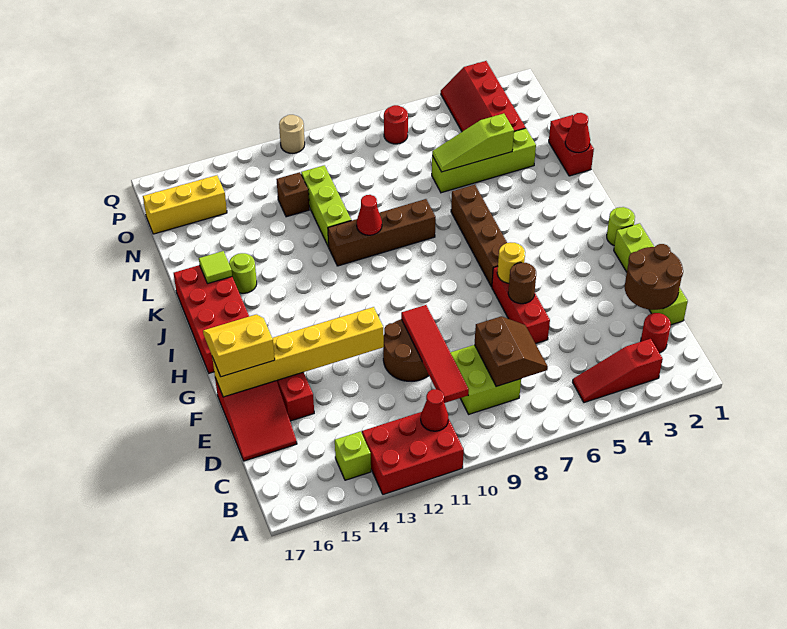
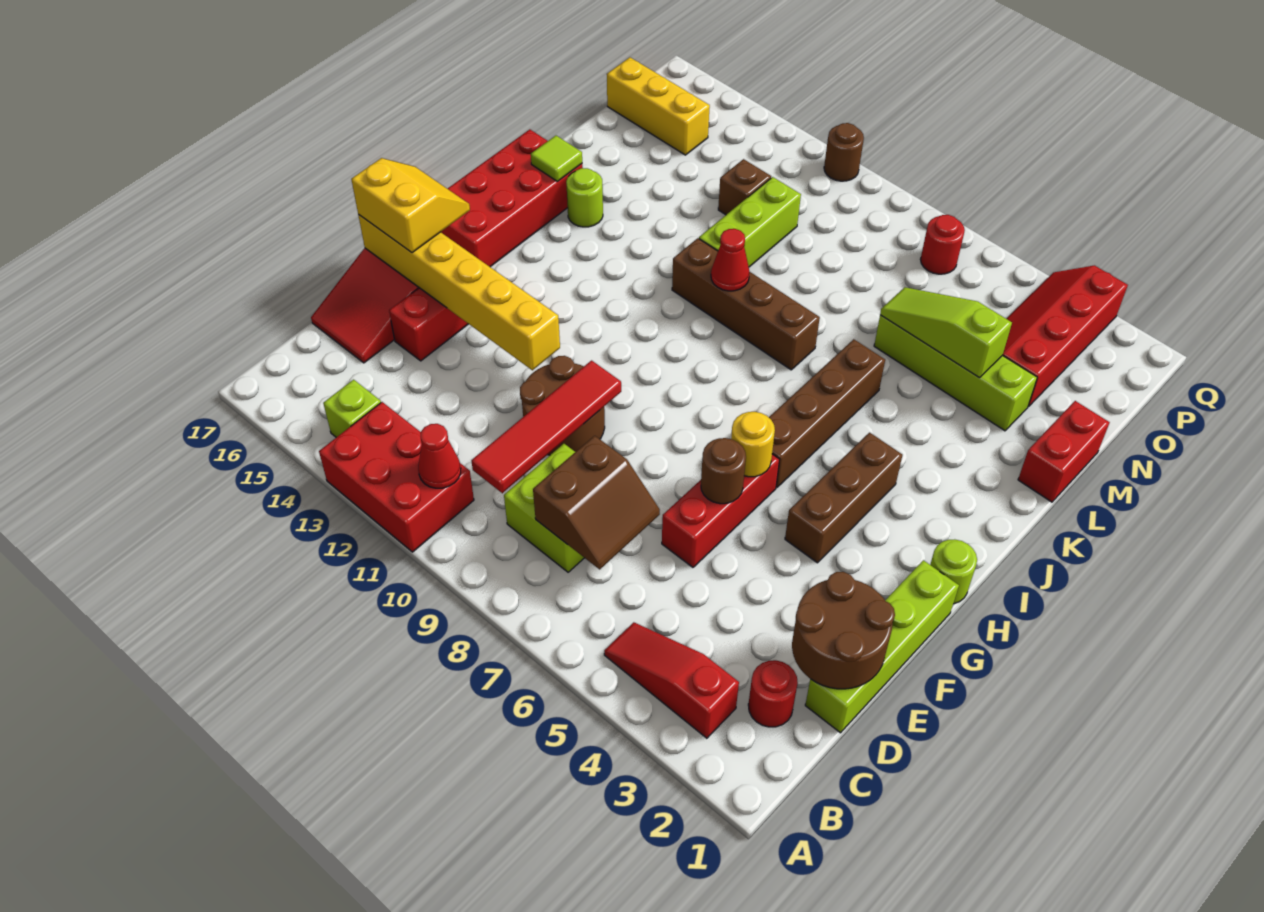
none -> brown brick G4:I4 level 1
red cone L1 level 2 -> none
tan round brick Q11 level 1 -> brown round brick Q11 level 1

